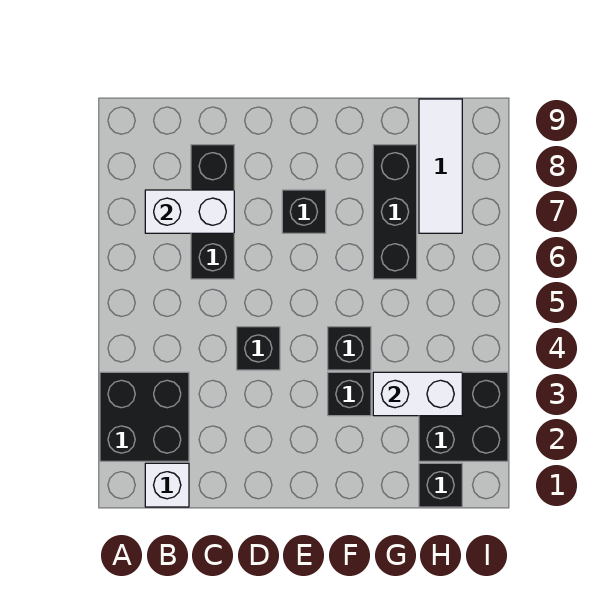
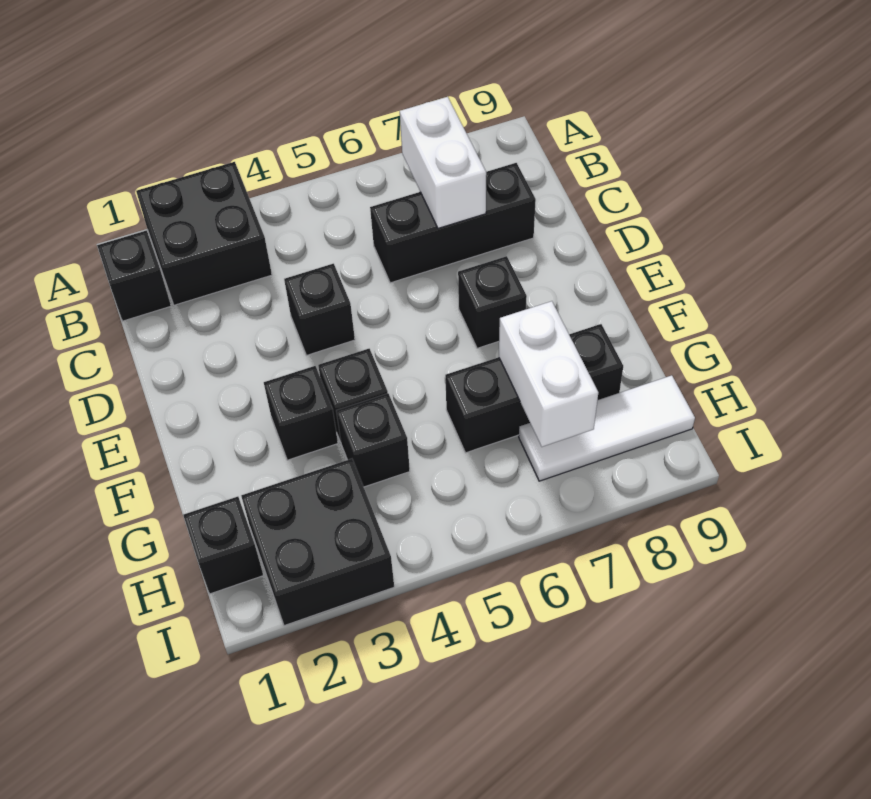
white brick B1 level 1 -> black brick B1 level 1
white brick G3:H3 level 2 -> white brick G7:H7 level 2
none -> black brick G4 level 1

